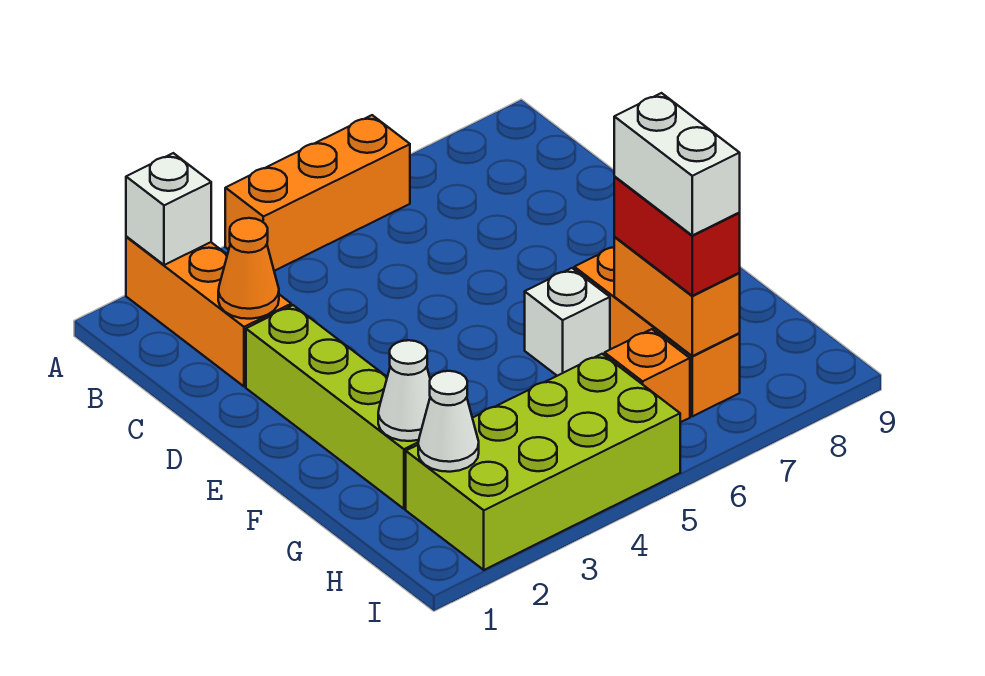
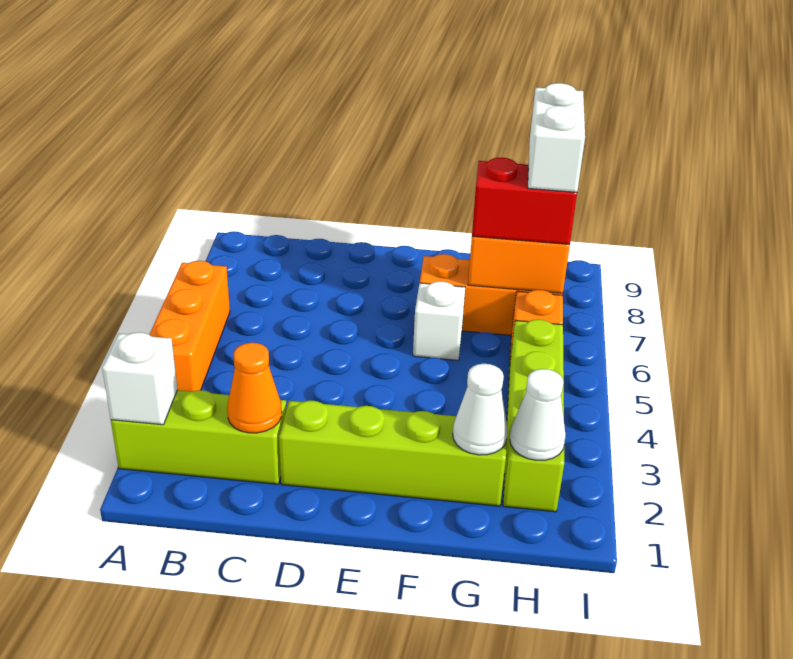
orange brick A2:C2 level 1 -> lime brick A2:C2 level 1
white brick G7:H7 level 4 -> white brick H7:H8 level 4
lime brick H2:I5 level 1 -> lime brick H2:H5 level 1

